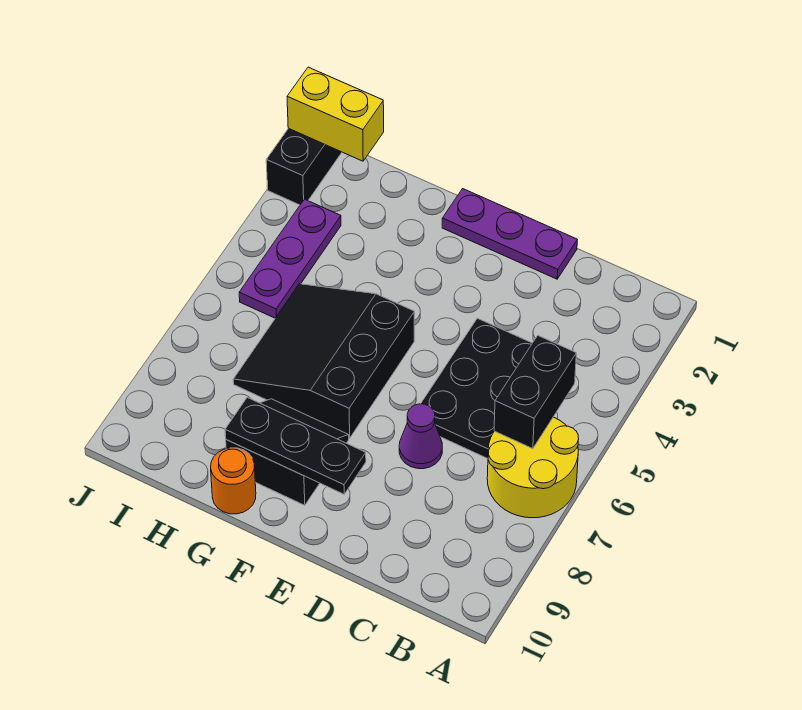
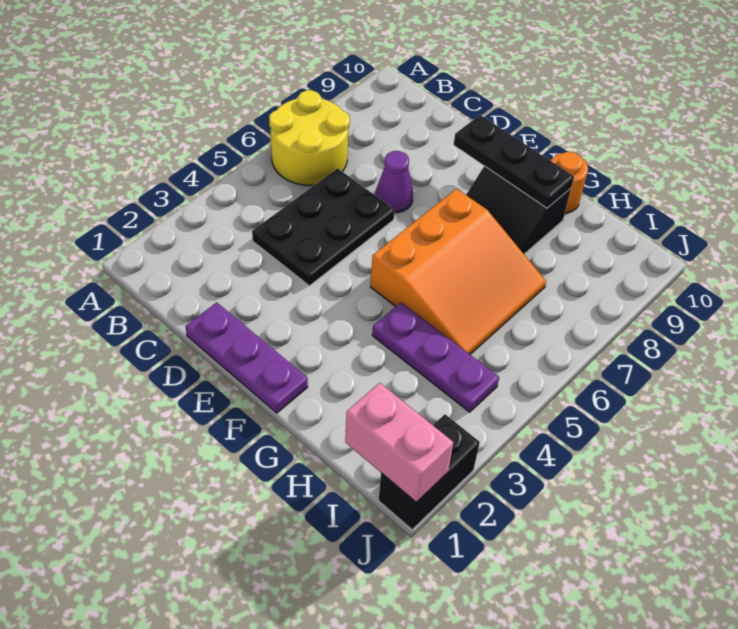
black brick B5:B6 level 2 -> none
black slope F5:H7 level 1 top F -> orange slope F5:H7 level 1 top F
yellow brick I1:J1 level 2 -> pink brick I1:J1 level 2
purple plate I3:I5 level 1 -> purple plate G4:I4 level 1

